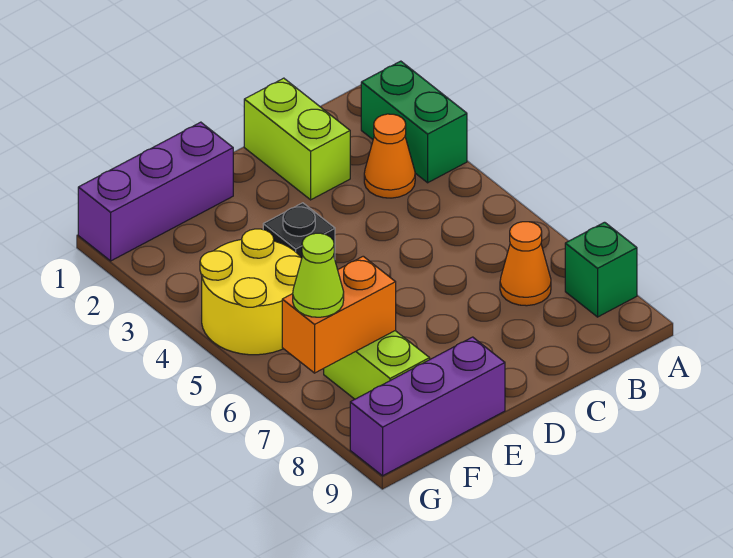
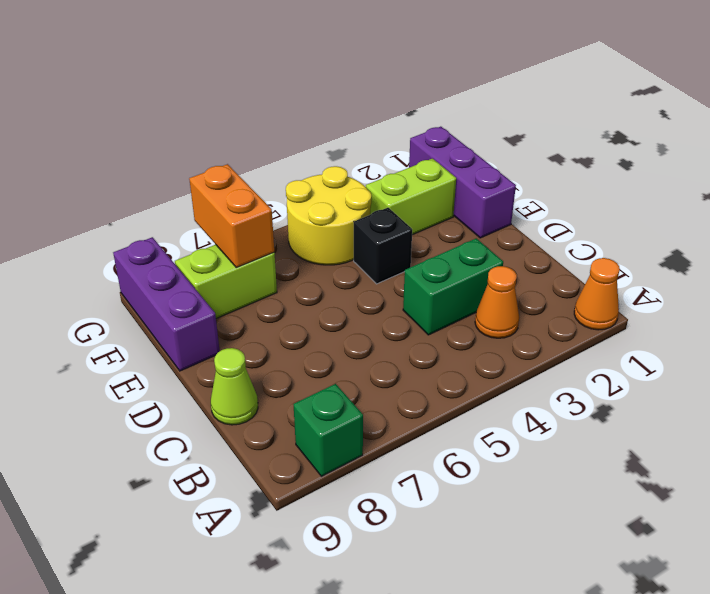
green brick A2:A3 level 1 -> green brick C3:C4 level 1
orange cone B7 level 1 -> orange cone A1 level 1
lime brick C1:C2 level 1 -> lime brick F2:F3 level 1
lime cone G7 level 3 -> lime cone C9 level 1

